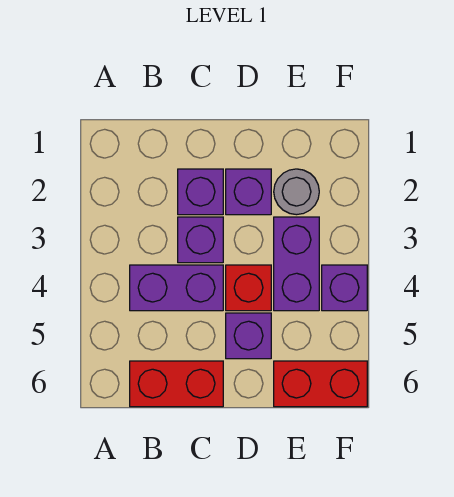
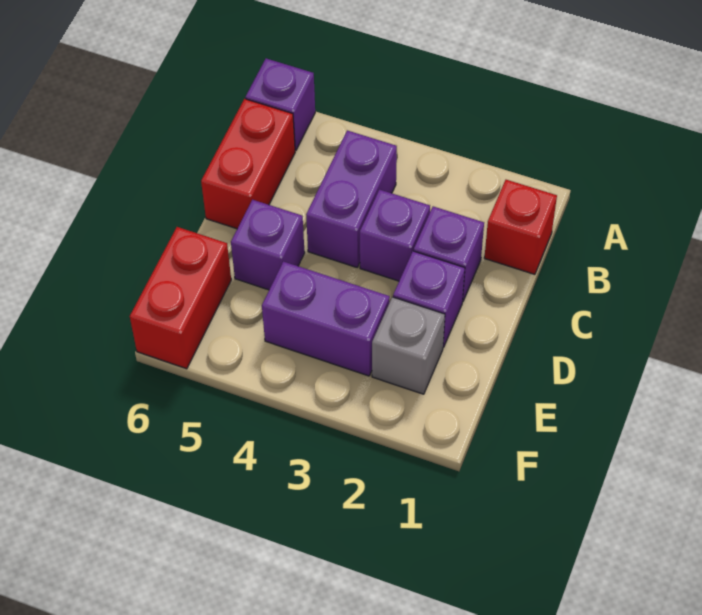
red brick D4 level 1 -> red brick B1 level 1
grey round brick E2 level 1 -> grey brick E2 level 1
purple brick F4 level 1 -> purple brick A6 level 1

